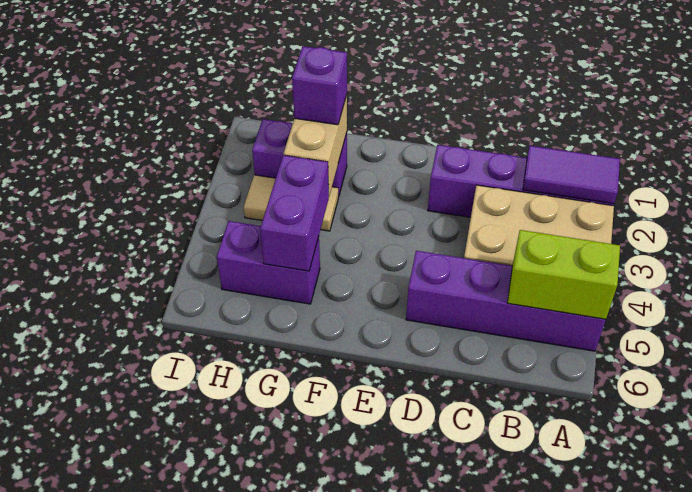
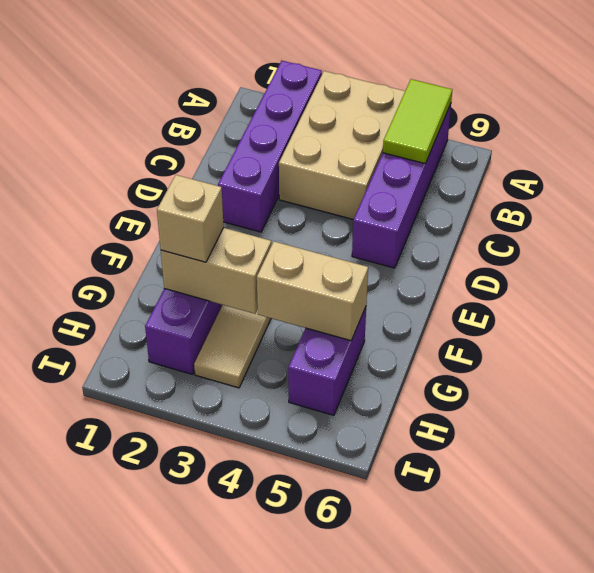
purple tile A2:B2 level 2 -> none
lime brick A5:B5 level 2 -> lime tile A5:B5 level 2
purple brick G2 level 3 -> tan brick G2 level 3
purple brick G4:G5 level 2 -> tan brick G4:G5 level 2

